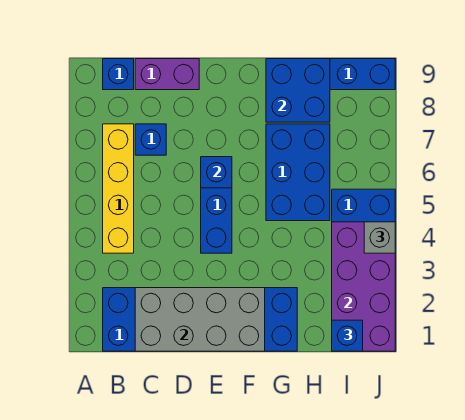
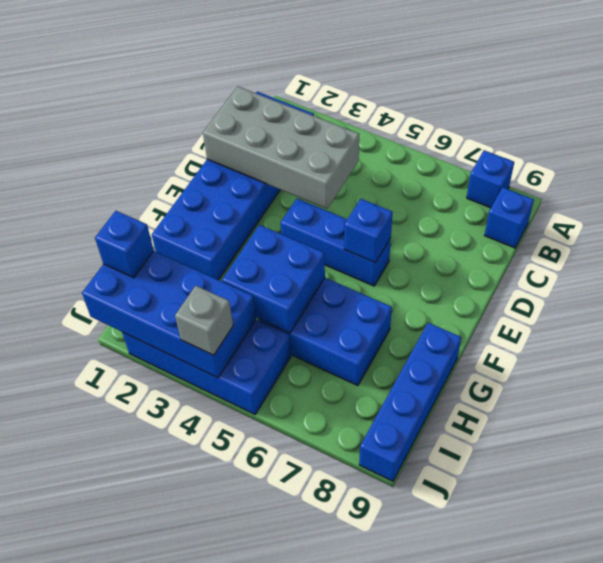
yellow brick B4:B7 level 1 -> none
grey brick C1:F2 level 2 -> grey brick C1:D4 level 2
blue brick C7 level 1 -> blue brick A8 level 1
purple brick C9:D9 level 1 -> none
blue brick G8:H9 level 2 -> blue brick G4:H5 level 2
purple brick I1:J4 level 2 -> blue brick I1:J4 level 2

